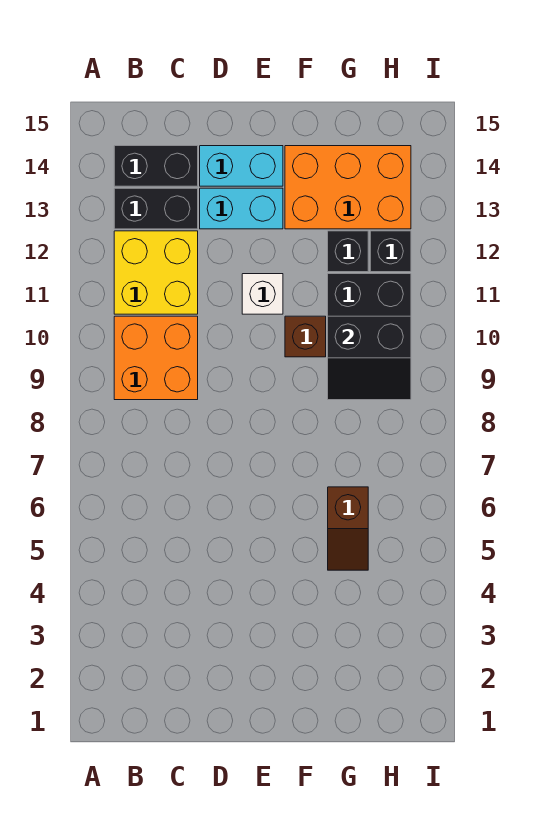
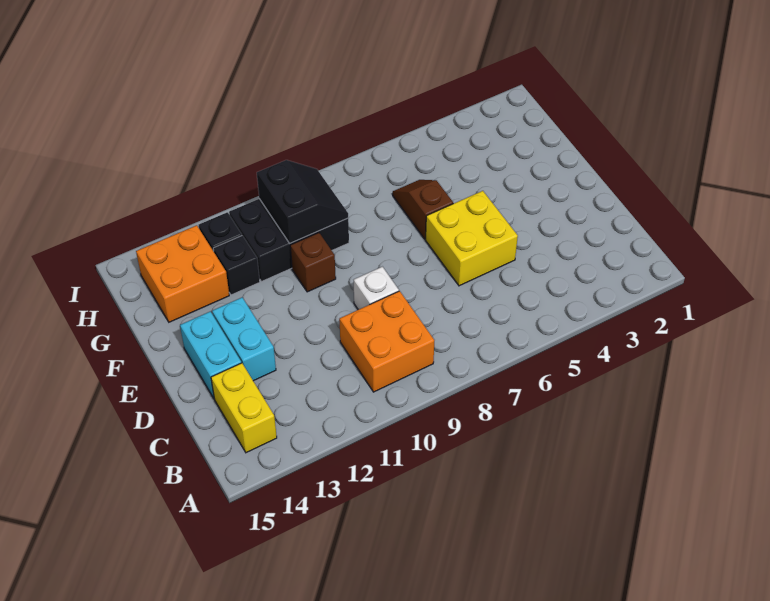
yellow brick B11:C12 level 1 -> yellow brick D5:E6 level 1
black brick B13:C13 level 1 -> none
black brick B14:C14 level 1 -> yellow brick B14:C14 level 1
white brick E11 level 1 -> white brick D9 level 1
orange brick F13:H14 level 1 -> orange brick G13:H14 level 1
brown slope G5:G6 level 1 top 6 -> brown slope F6:G6 level 1 top F

